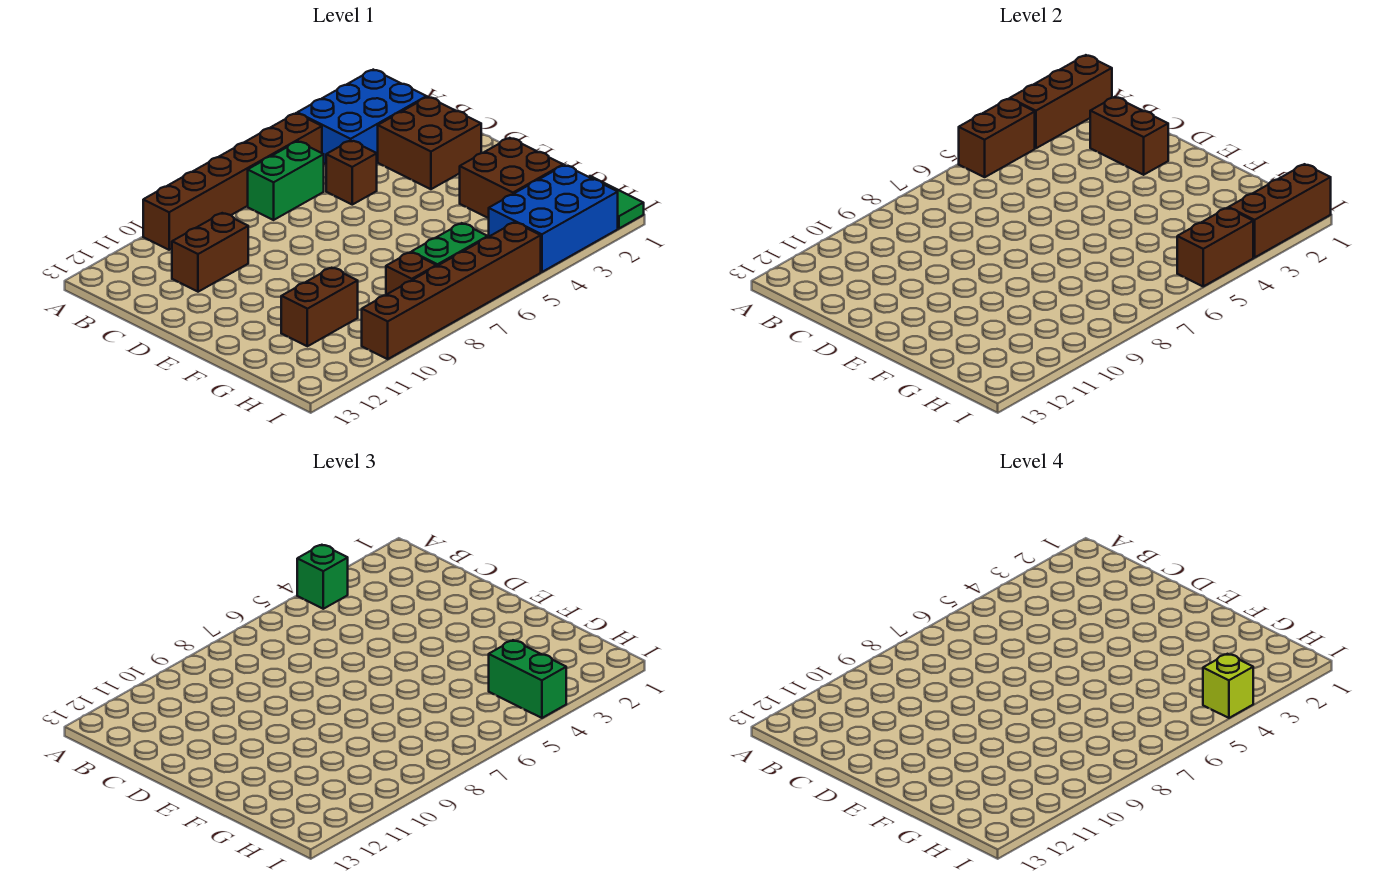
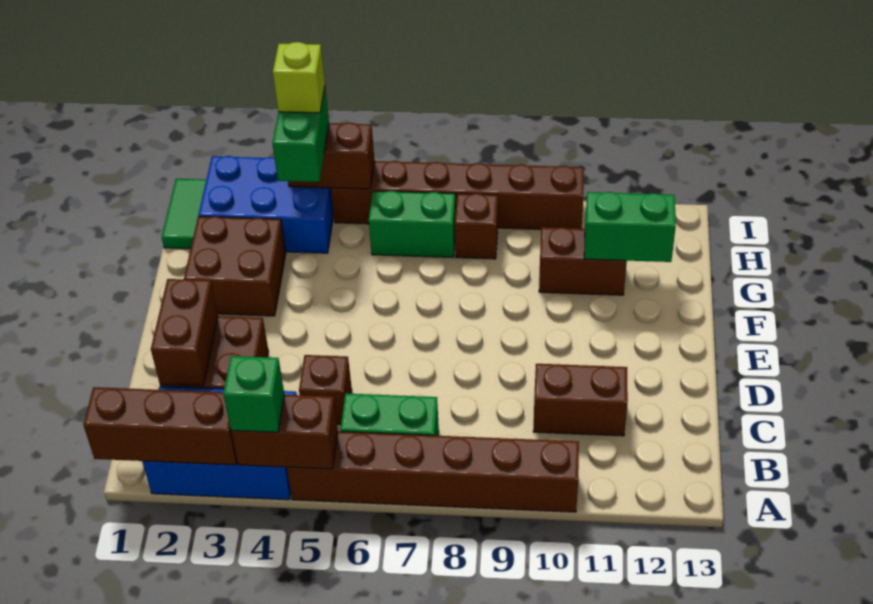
none -> green brick G11:G12 level 2
brown brick I1:I3 level 2 -> none

